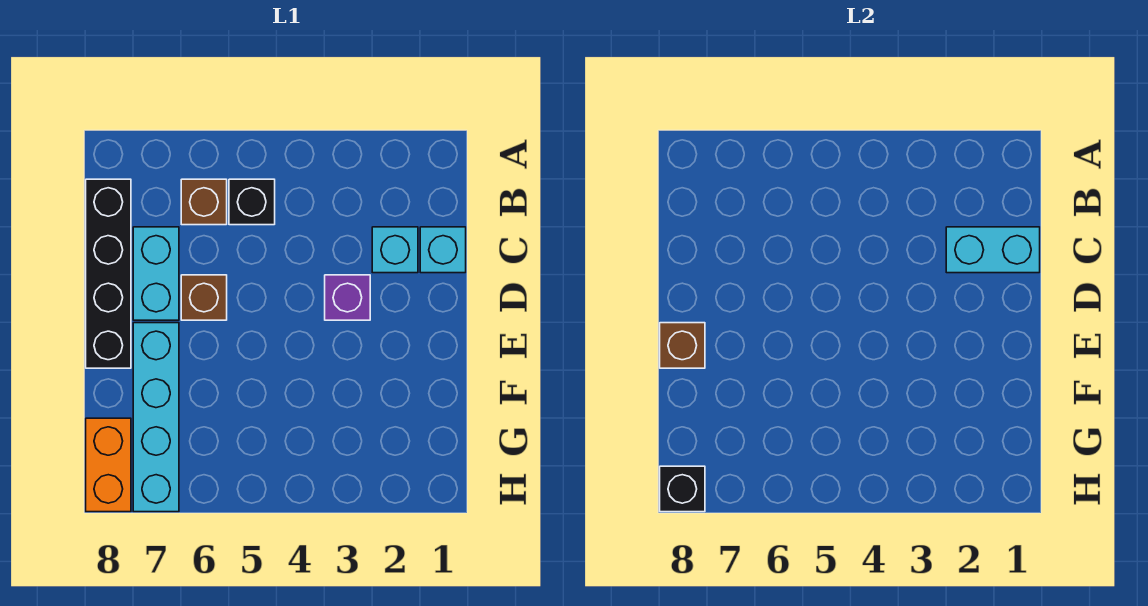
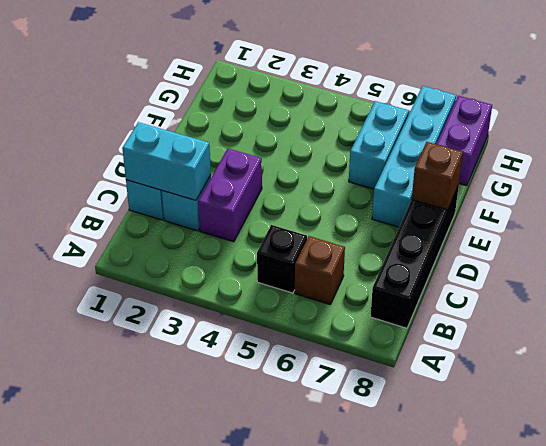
cyan brick C7:D7 level 1 -> cyan brick F6:G6 level 1
purple brick D3 level 1 -> purple brick C3:D3 level 1
brown brick D6 level 1 -> none
orange brick G8:H8 level 1 -> purple brick G8:H8 level 1
black brick H8 level 2 -> none

